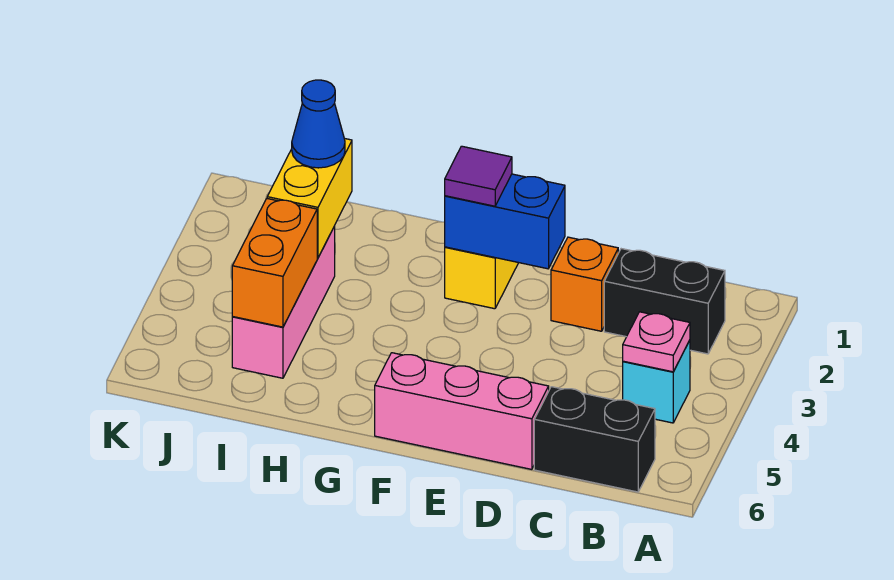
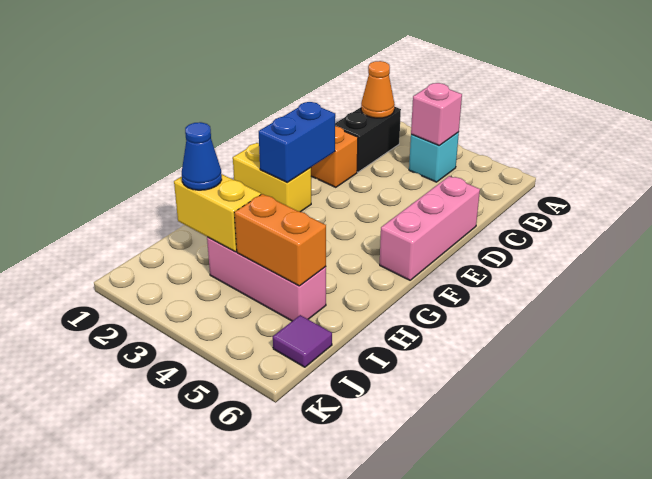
none -> orange cone B2 level 2
pink plate B4 level 2 -> pink brick B4 level 2
black brick B6:C6 level 1 -> none
purple tile F2 level 3 -> purple tile J6 level 1

